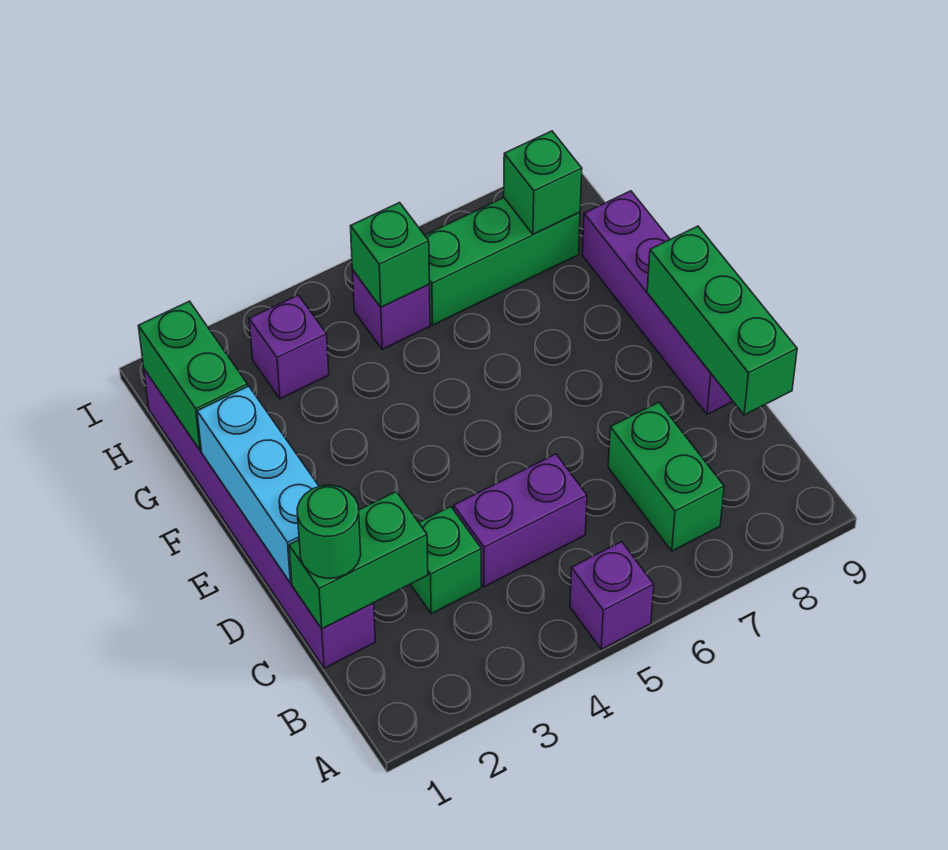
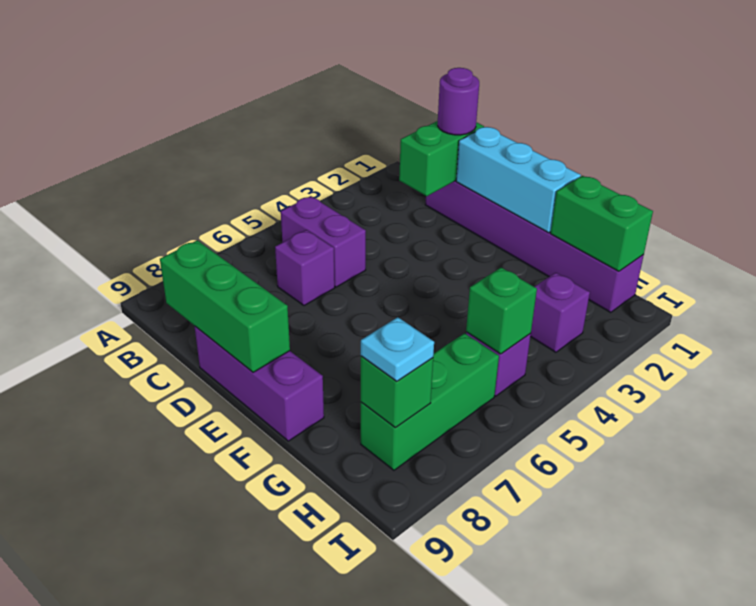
purple brick A5 level 1 -> purple brick C6 level 1
green brick B7:C7 level 1 -> none
green round brick C1 level 3 -> purple round brick C1 level 3
green brick C3 level 1 -> none
purple brick C4:C5 level 1 -> purple brick B5:C5 level 1
purple brick D9:G9 level 1 -> purple brick D9:F9 level 1
none -> cyan plate H8 level 3

